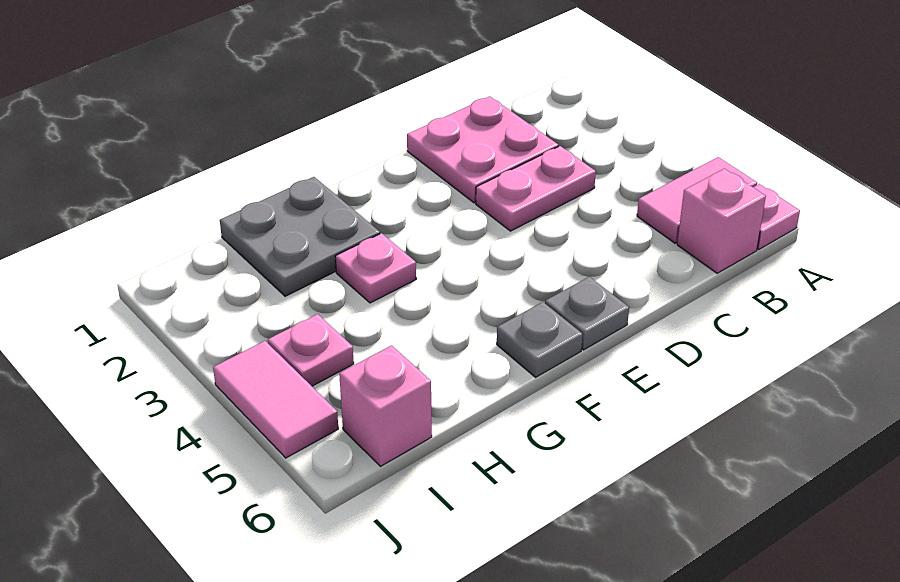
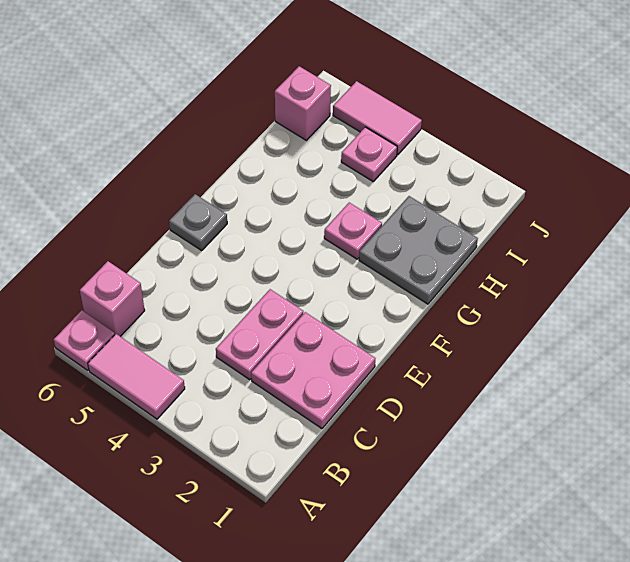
pink tile A5:B5 level 1 -> pink tile A4:A5 level 1
grey plate F6 level 1 -> none

